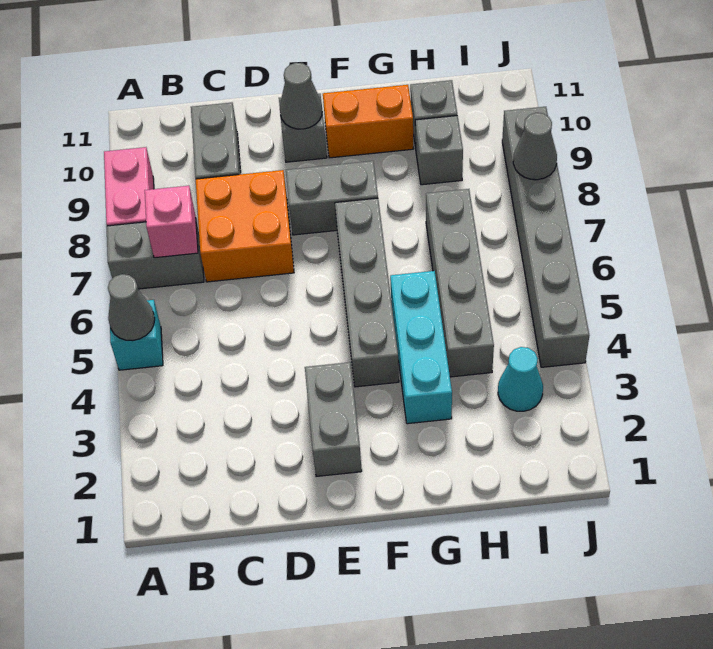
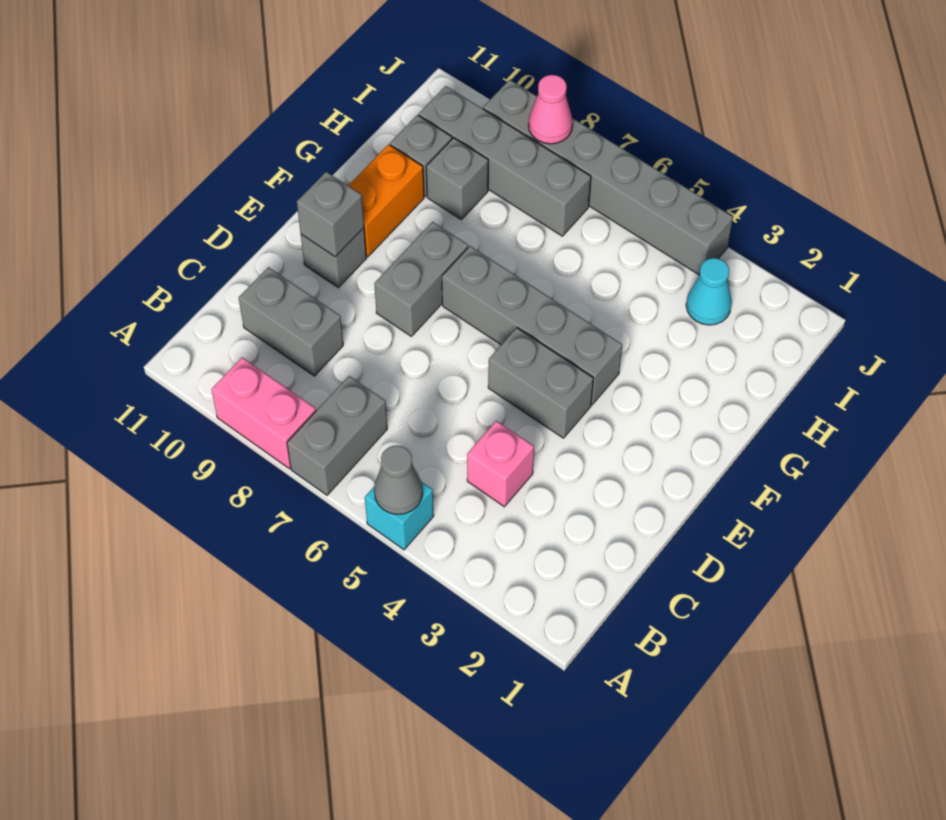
pink brick B7 level 2 -> pink brick C4 level 1
orange brick C7:D8 level 1 -> none
grey brick E2:E3 level 1 -> grey brick E4:E5 level 1
grey cone E10 level 2 -> grey brick E10 level 2
cyan brick G3:G5 level 1 -> none
grey brick H4:H7 level 1 -> grey brick I7:I10 level 1
grey cone J8 level 2 -> pink cone J8 level 2

